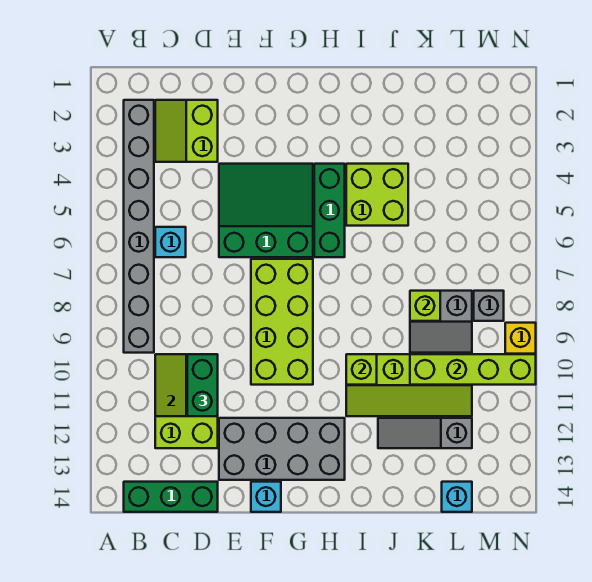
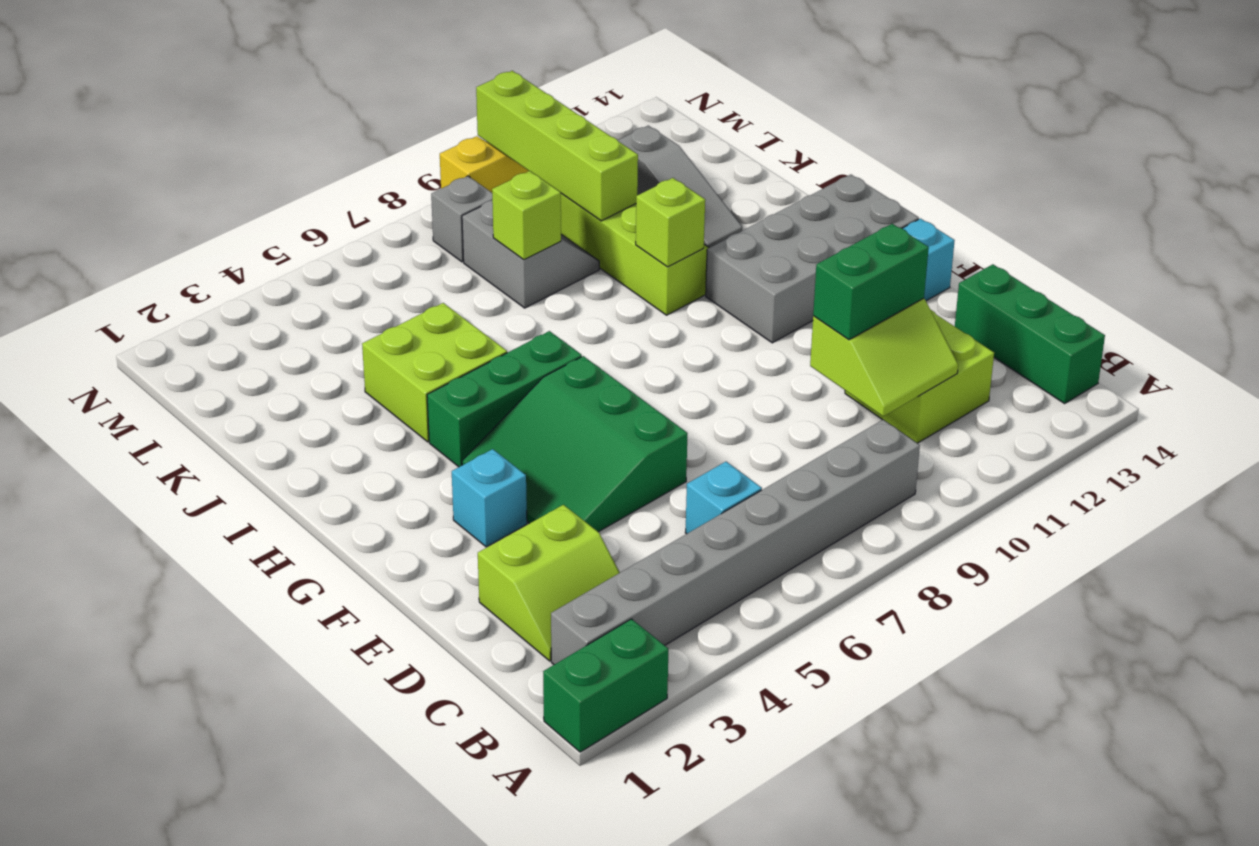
none -> green brick A1:A2 level 1
grey brick E12:H13 level 1 -> grey brick G11:H14 level 1
lime brick F7:G10 level 1 -> none
cyan brick L14 level 1 -> cyan brick F3 level 1

